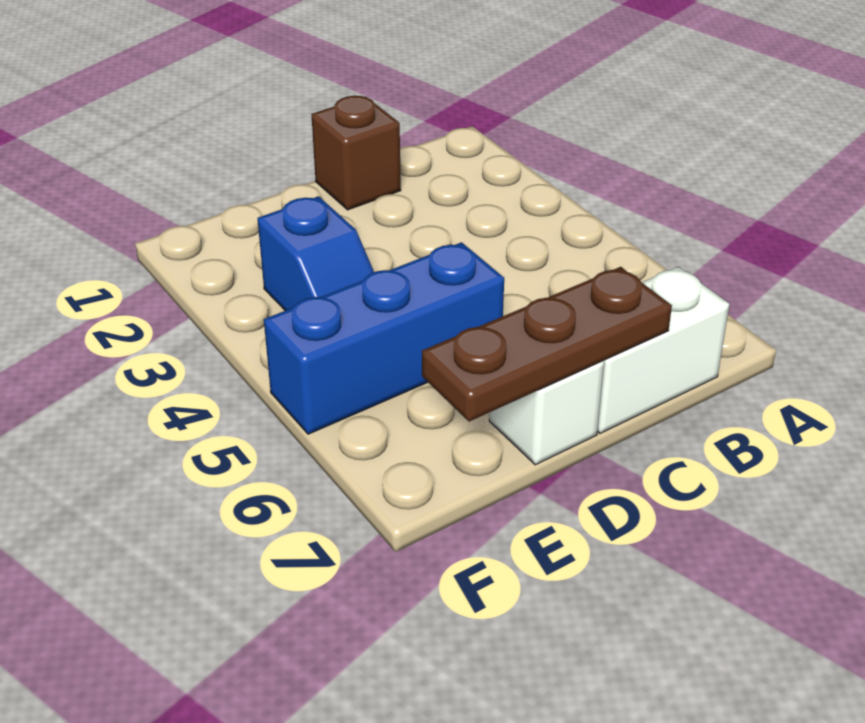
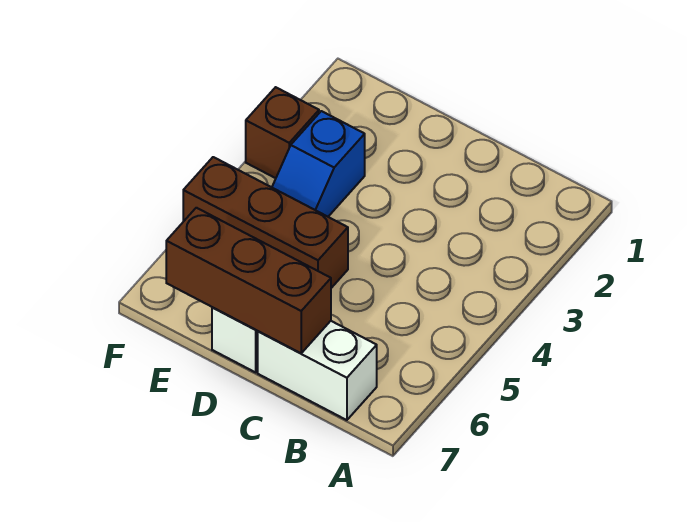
brown brick C1 level 1 -> brown brick F3 level 1
brown plate C7:E7 level 2 -> brown brick C7:E7 level 2
blue brick D5:F5 level 1 -> brown brick D5:F5 level 1

